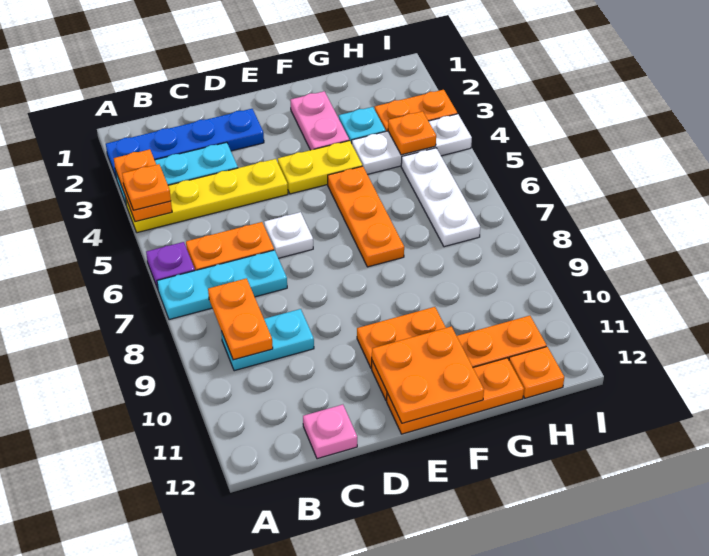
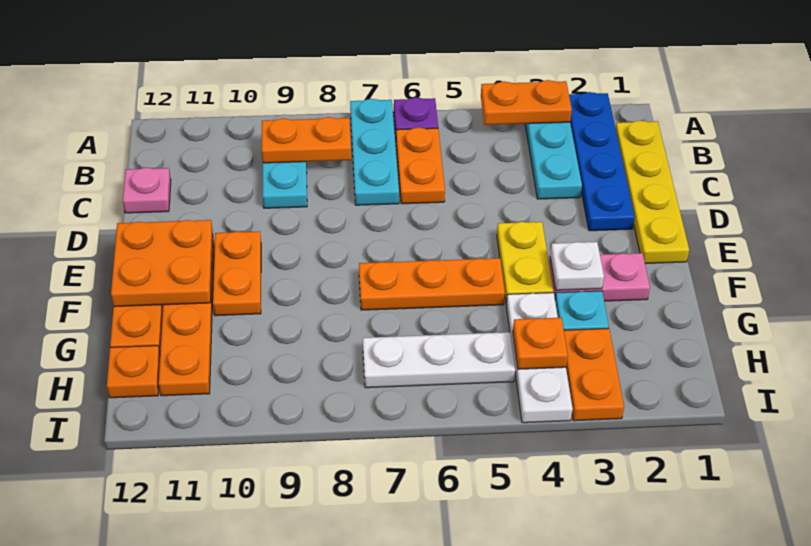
yellow plate A4:D4 level 1 -> yellow plate B1:E1 level 1
orange plate A4 level 3 -> none
white plate D6 level 1 -> white plate F3 level 2

